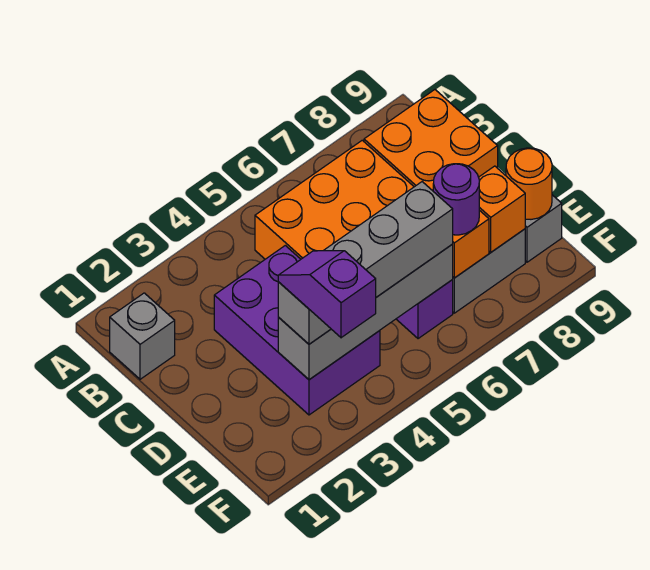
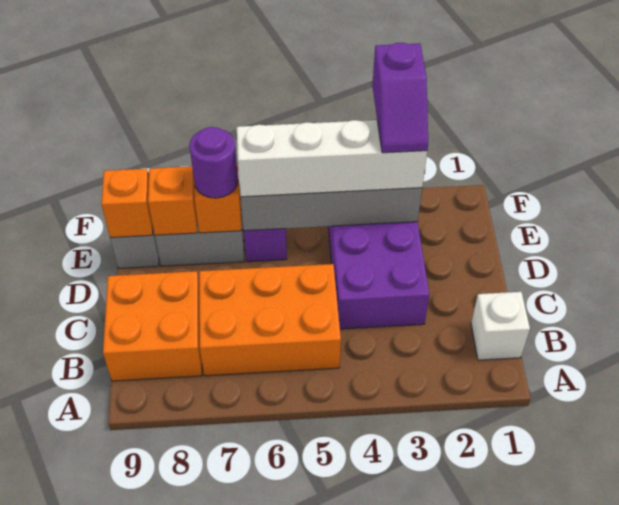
grey brick B1 level 1 -> white brick B1 level 1
grey brick E3:E6 level 3 -> white brick E3:E6 level 3
orange round brick E9 level 2 -> orange brick E9 level 2

